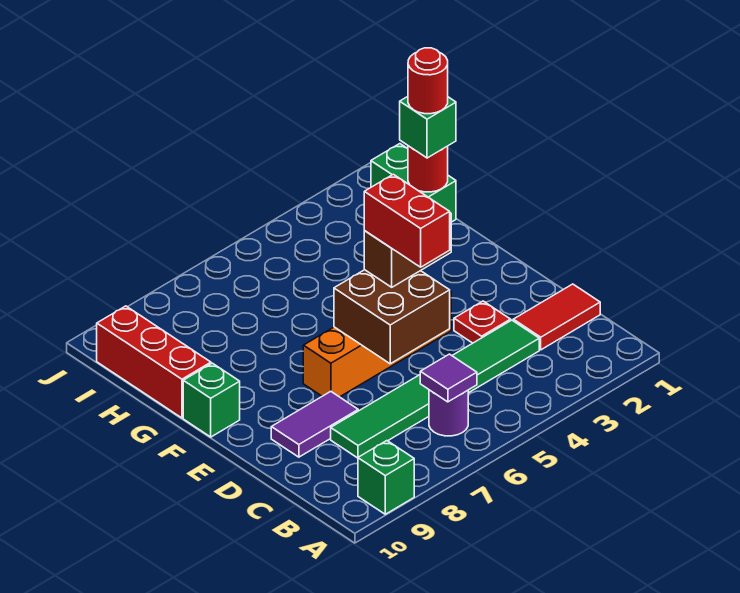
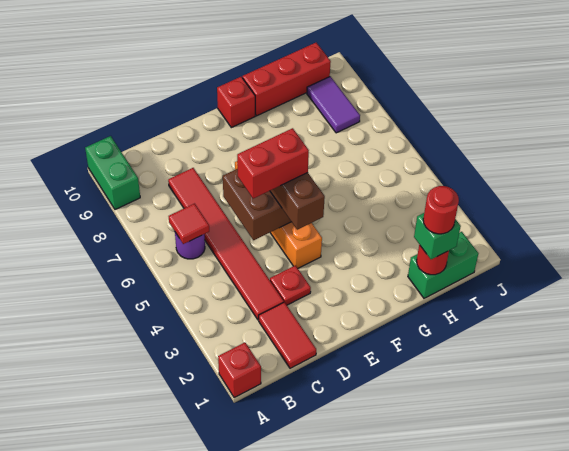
none -> red brick A1 level 1
green brick A9 level 1 -> green brick A9:A10 level 1
purple tile B6 level 2 -> red tile B6 level 2
green tile C3:C8 level 1 -> red tile C3:C8 level 1
purple tile D8:D9 level 1 -> purple tile I8:I9 level 1
green brick F10 level 1 -> red brick F10 level 1

